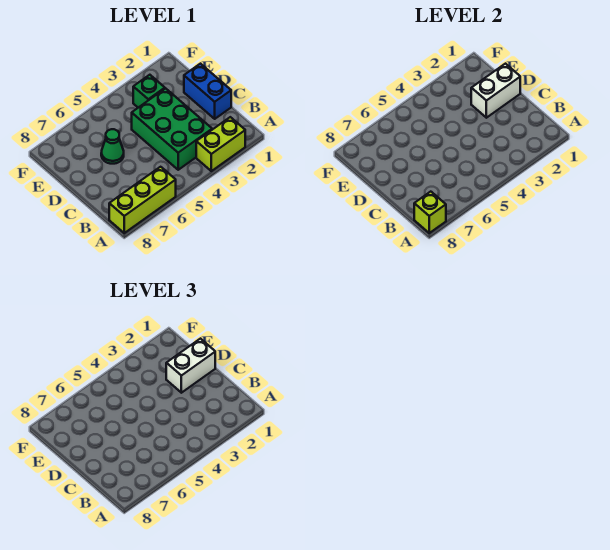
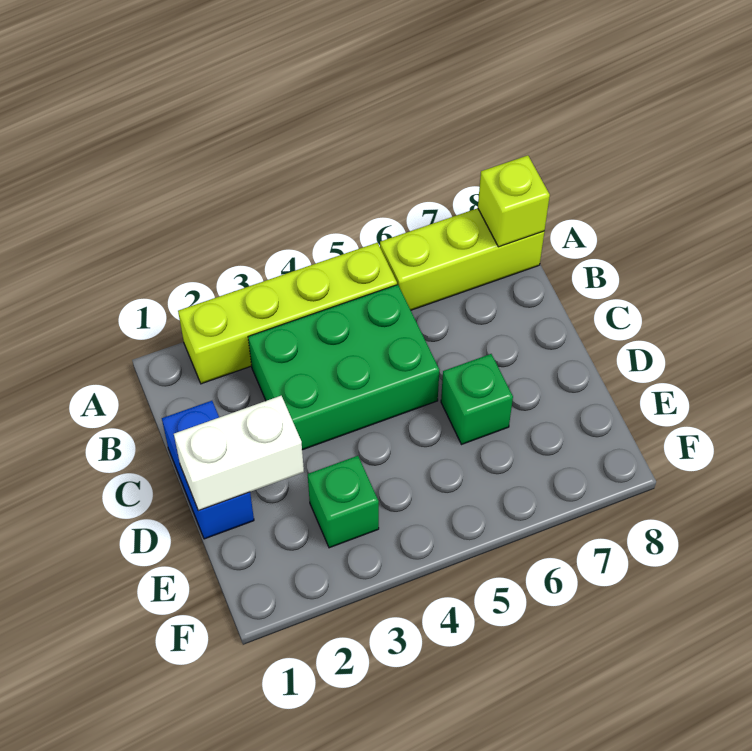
lime brick A2:A3 level 1 -> lime brick A2:A5 level 1
green brick B3:D4 level 1 -> green brick B3:C5 level 1
white brick D1:D2 level 3 -> none
green cone D6 level 1 -> green brick D6 level 1

